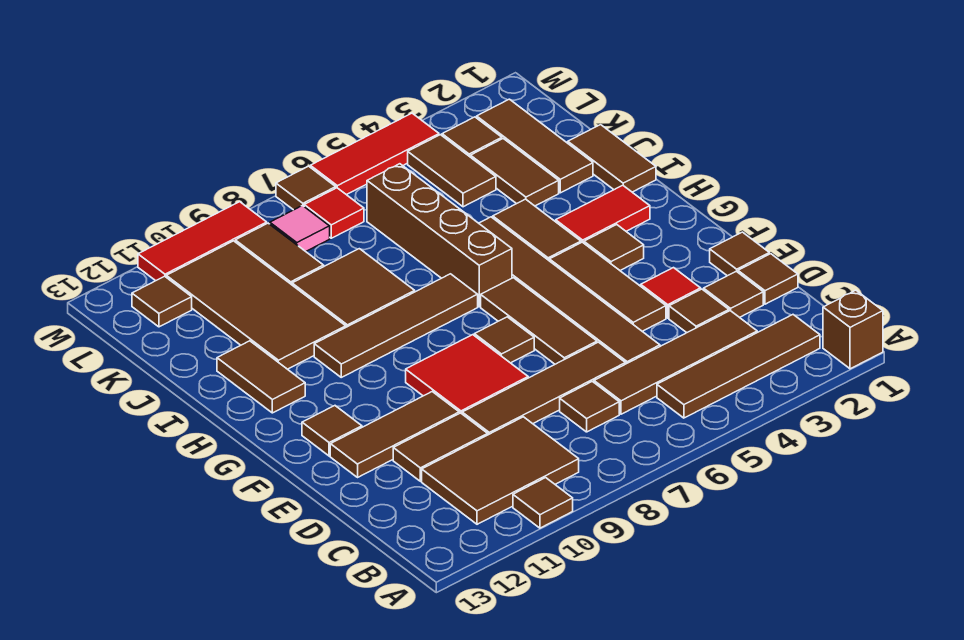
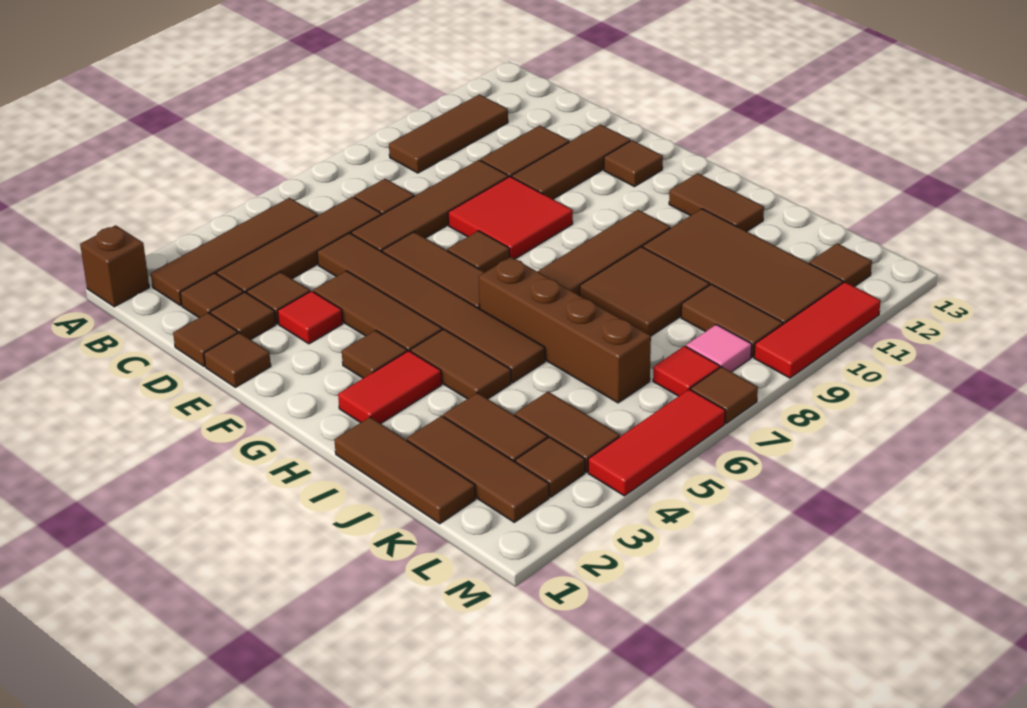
brown tile A10 level 1 -> brown tile C2 level 1
brown tile B9:C11 level 1 -> brown tile B9:B11 level 1
brown tile I1:J1 level 1 -> brown tile I1:K1 level 1

